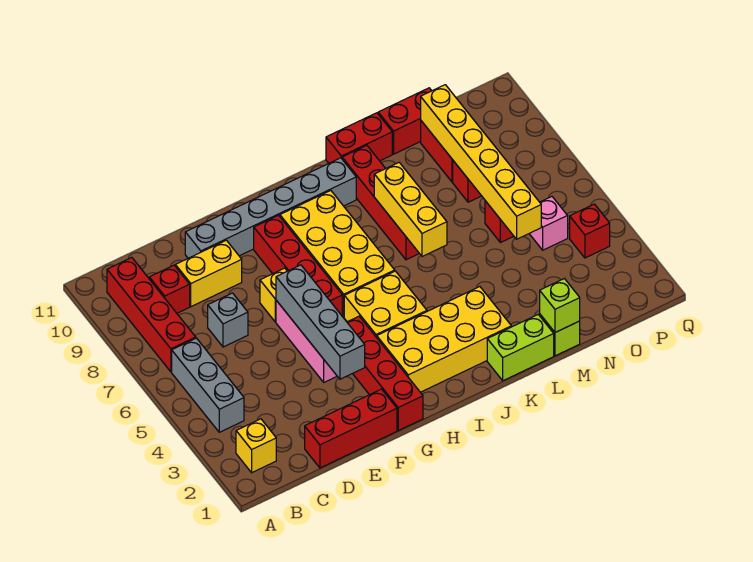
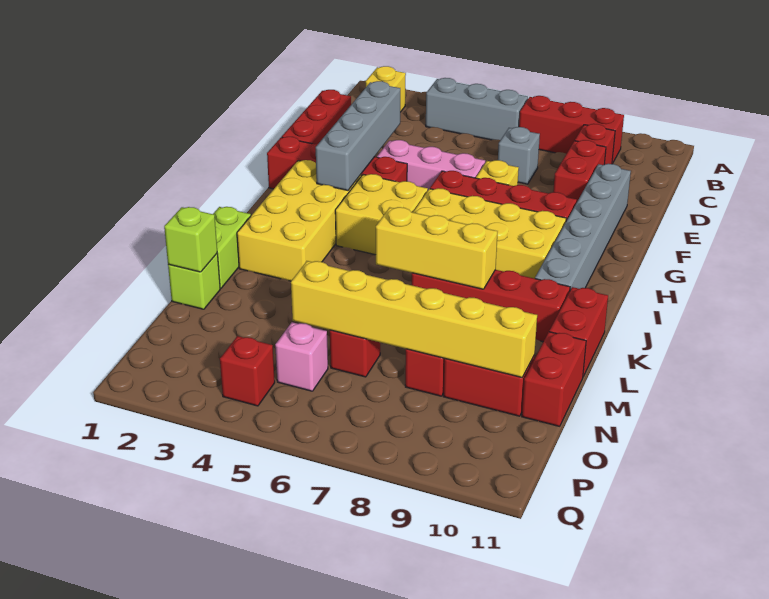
red brick B7:B10 level 1 -> red brick B7:B9 level 1
yellow brick D9:E9 level 1 -> red brick D9:E9 level 1
grey brick F3:F6 level 2 -> grey brick E3:H3 level 2

